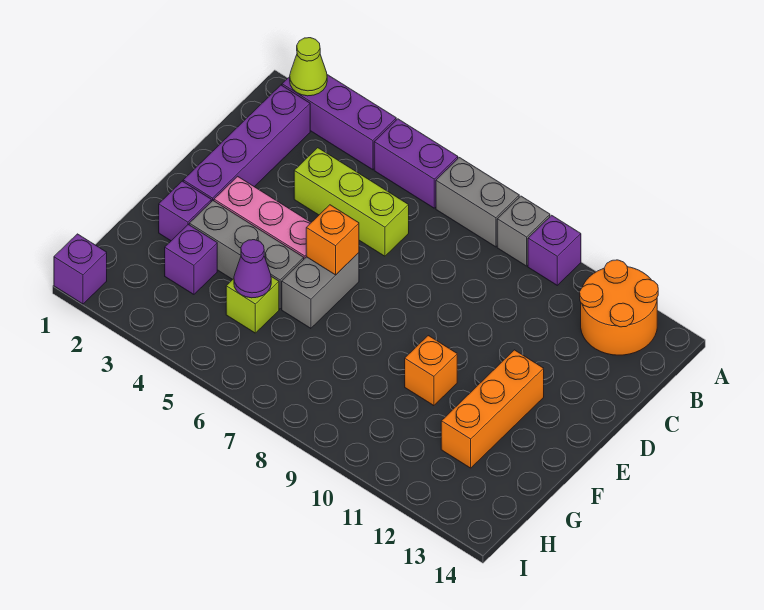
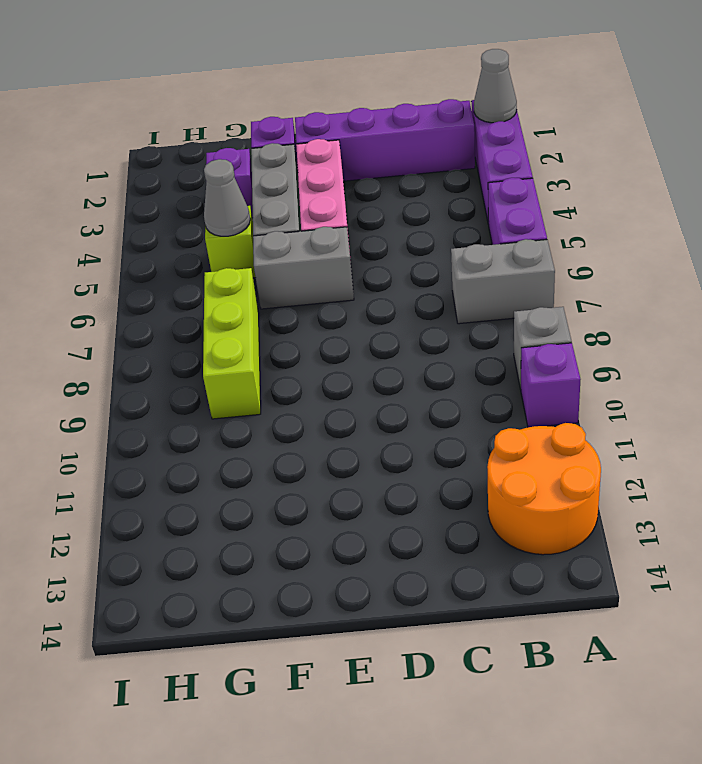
lime cone A2 level 2 -> grey cone A2 level 2
grey brick A7:A8 level 1 -> grey brick A7:B7 level 1
lime brick C4:C6 level 1 -> lime brick G7:G9 level 1
orange brick E6 level 2 -> none
orange brick E12:G12 level 1 -> none
orange brick F10 level 1 -> none
purple cone G5 level 2 -> grey cone G5 level 2
purple brick I1 level 1 -> none

